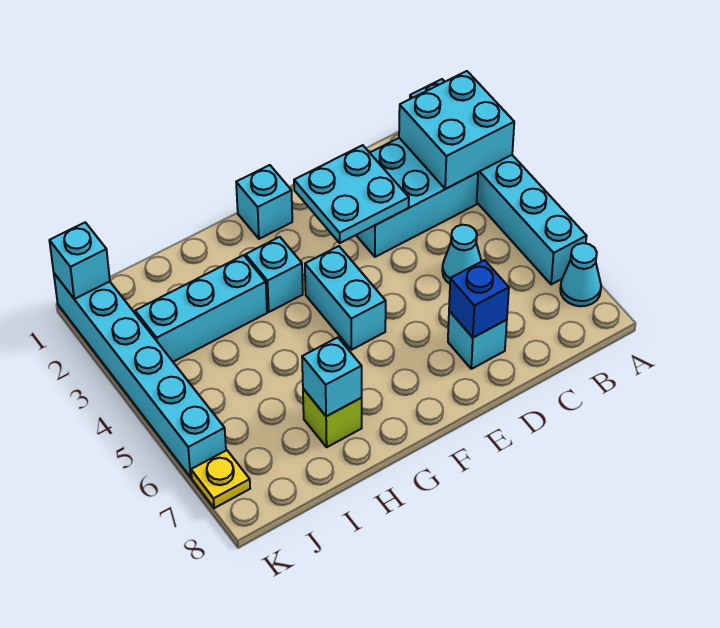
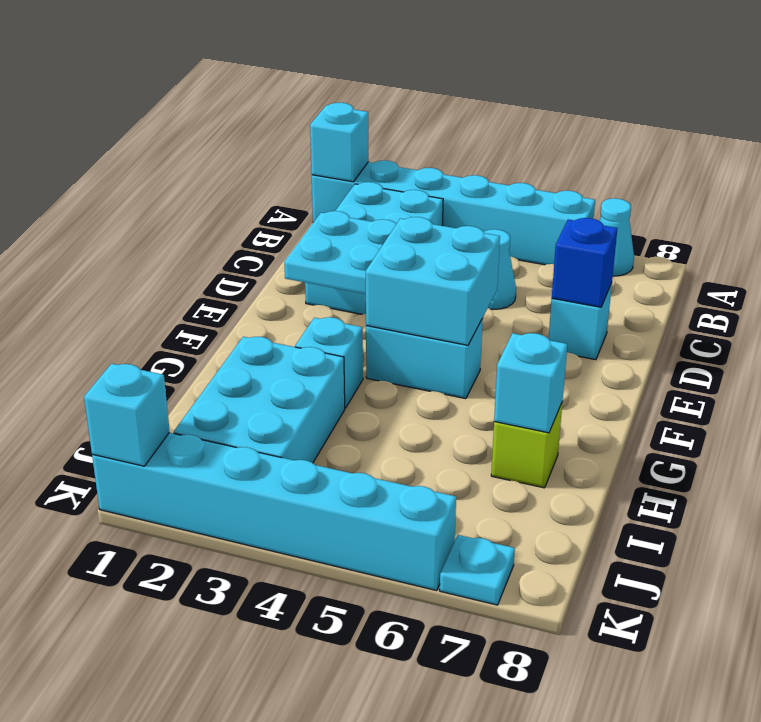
cyan brick A2:B3 level 2 -> cyan brick E4:F5 level 2
cyan brick F1 level 1 -> cyan brick A1 level 2
cyan brick H3:J3 level 1 -> cyan brick H2:J3 level 1
yellow plate K7 level 1 -> cyan plate K7 level 1

